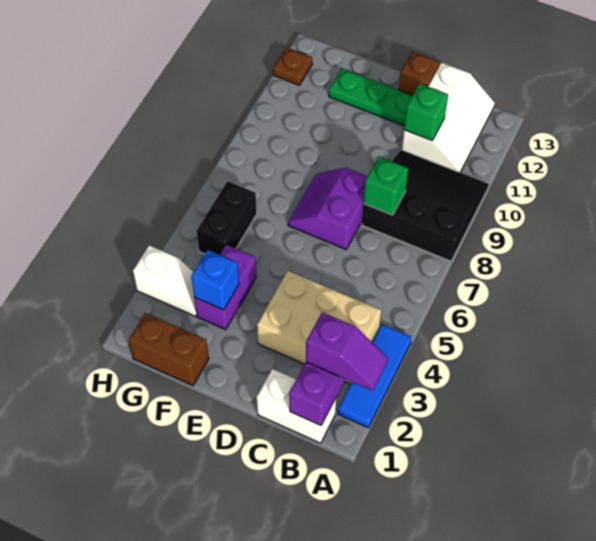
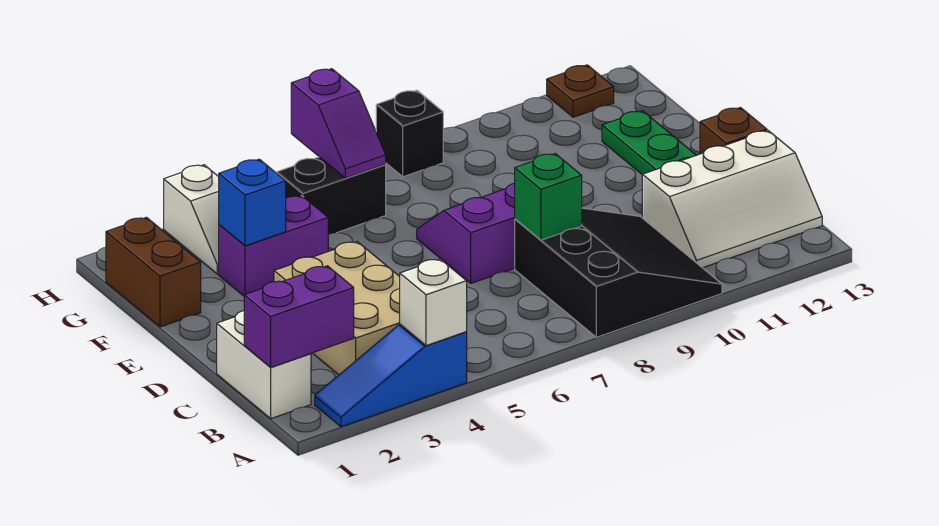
blue tile A2:A4 level 1 -> blue slope A2:A4 level 1 top 4
purple slope A2:B2 level 3 top B -> purple slope G6:H6 level 2 top H
none -> white brick A4 level 2
green brick C11 level 2 -> none
none -> black brick H8 level 1

